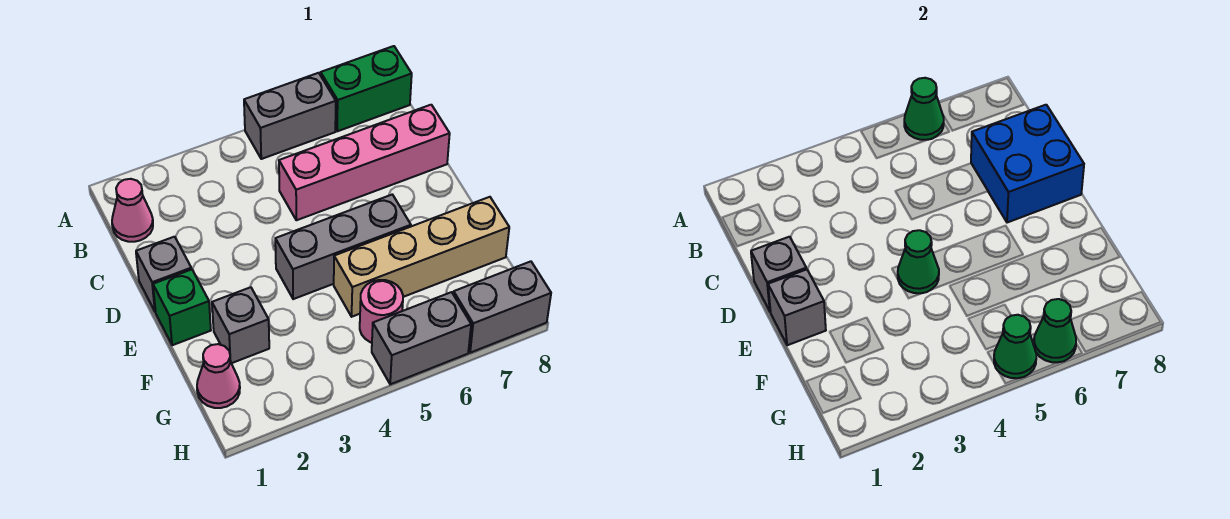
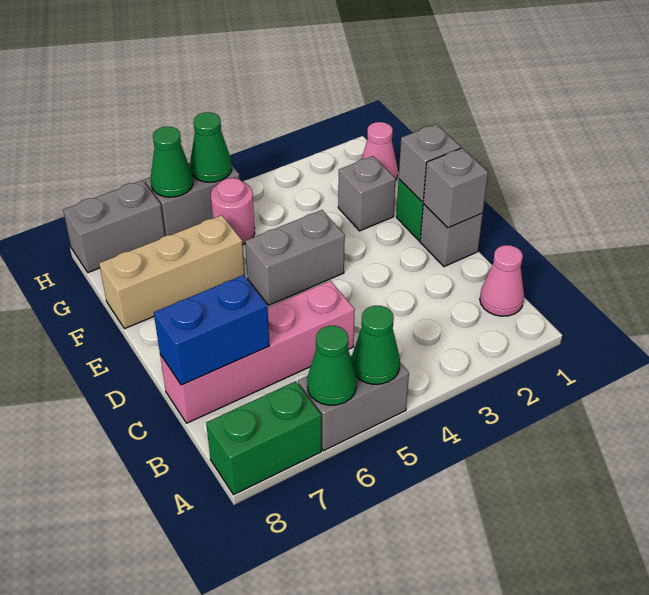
blue brick C7:D8 level 2 -> blue brick C7:C8 level 2
grey brick E4:E6 level 1 -> grey brick E4:E5 level 1
green cone E4 level 2 -> green cone A5 level 2
tan brick F5:F8 level 1 -> tan brick F6:F8 level 1

